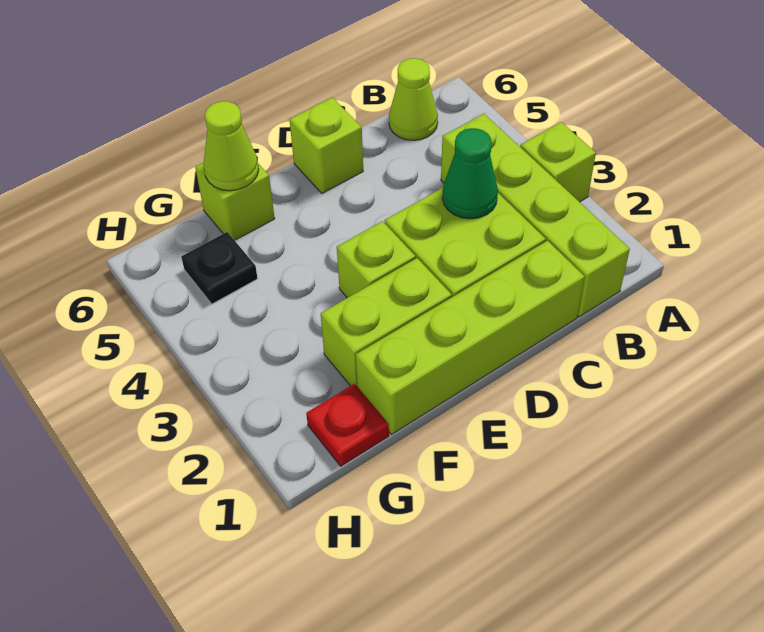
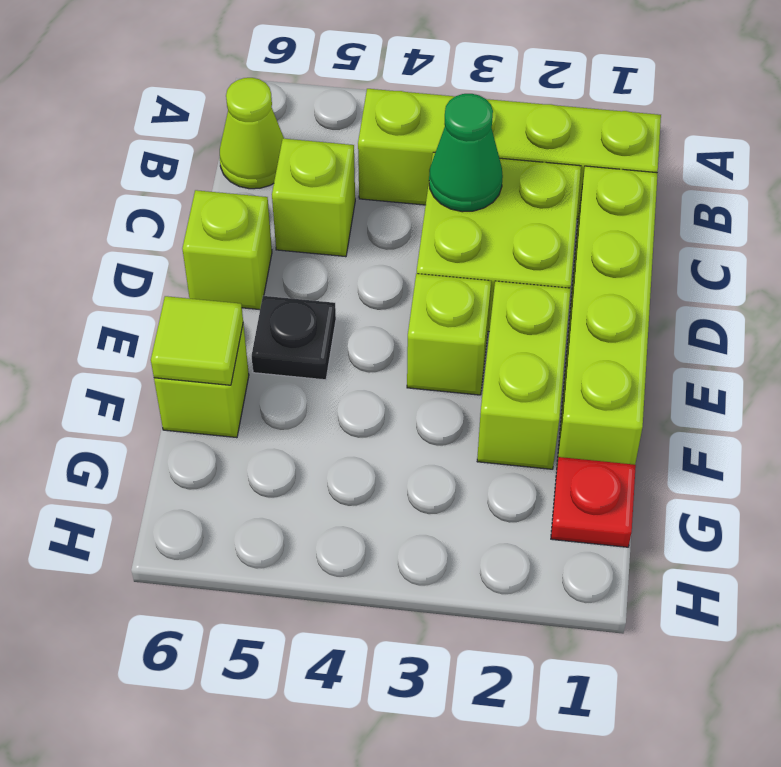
lime brick A3 level 1 -> lime brick C5 level 1
lime cone F6 level 2 -> lime tile F6 level 2
black plate G5 level 1 -> black plate E5 level 1

